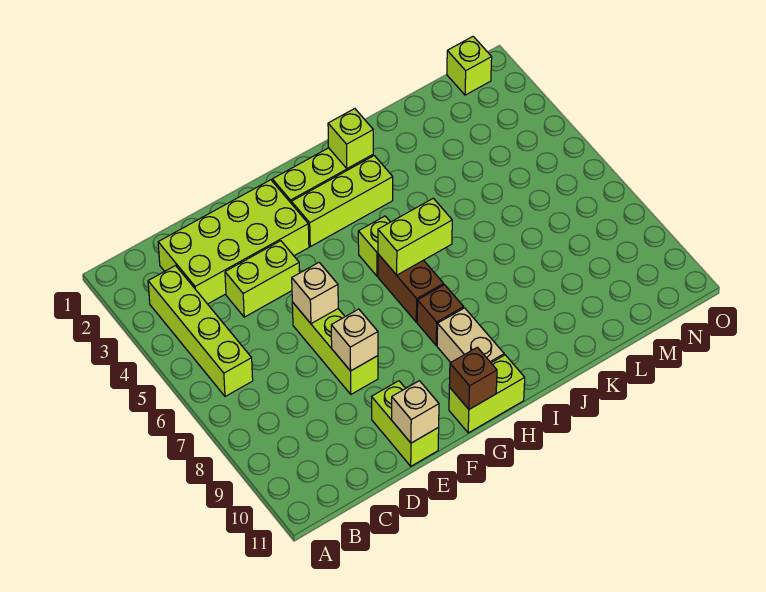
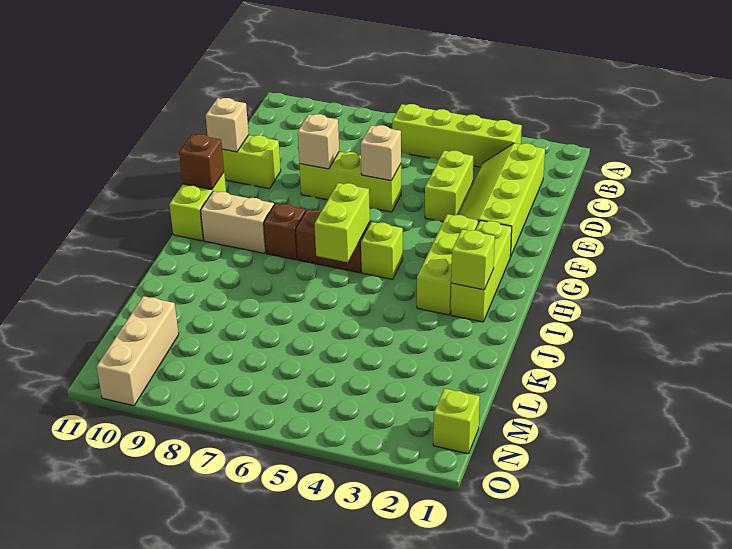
lime brick C2:F3 level 1 -> lime slope C2:F3 level 1 top 2
none -> tan brick M10:O10 level 1

